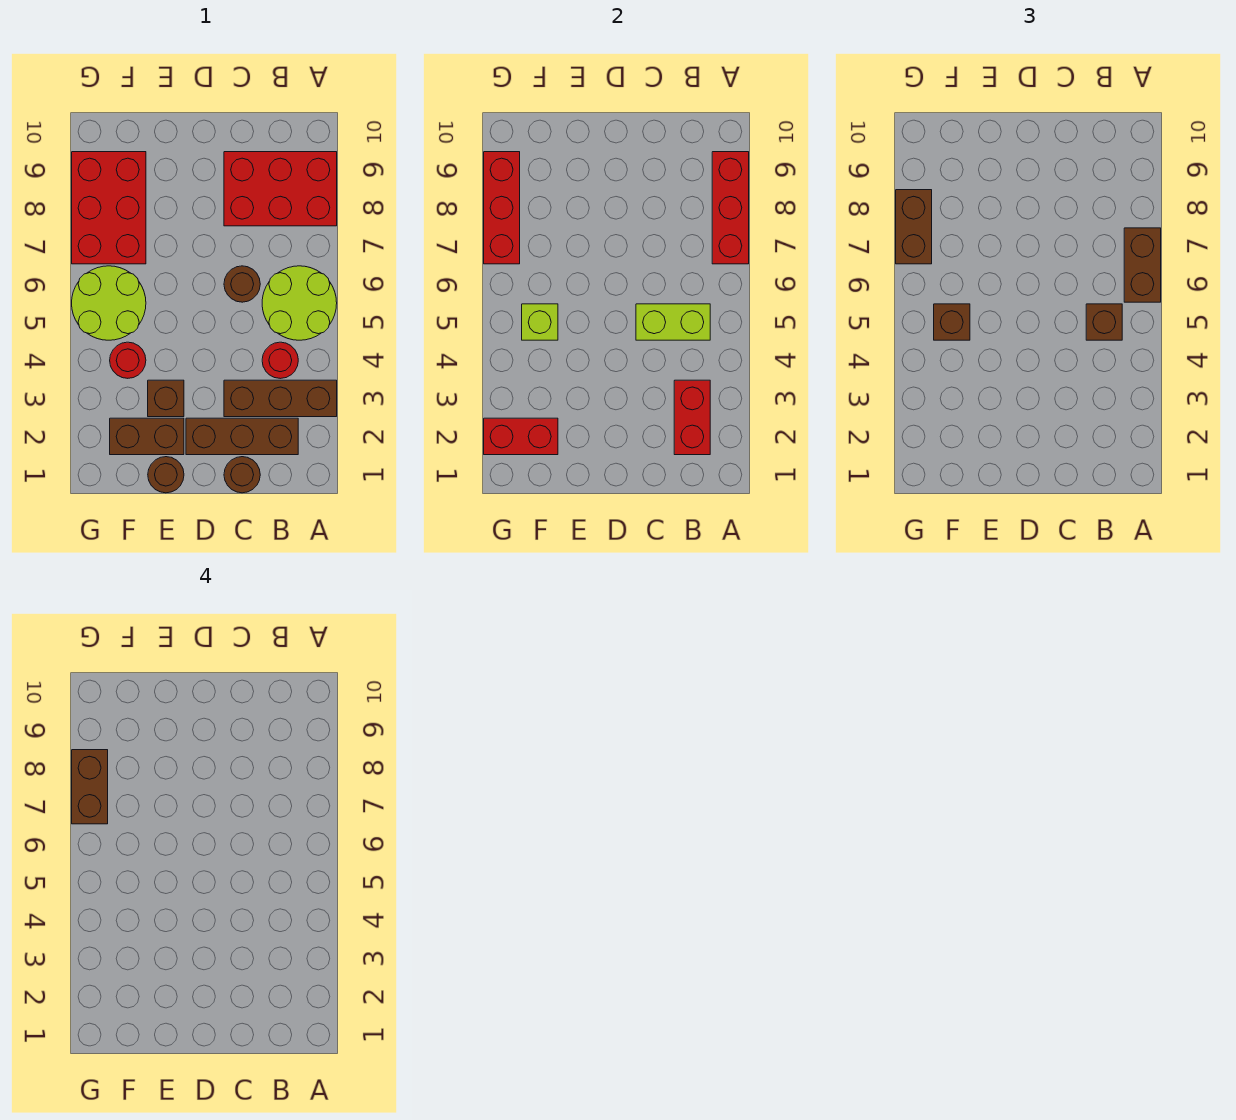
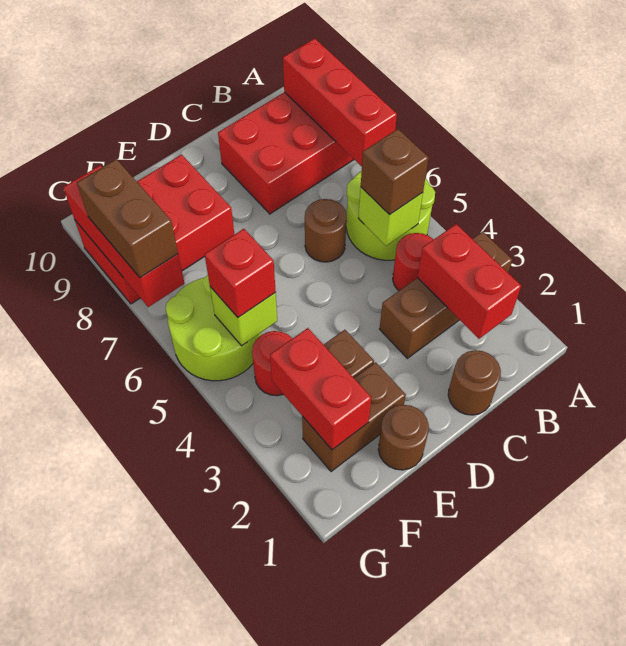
brown brick A6:A7 level 3 -> none
brown brick B2:D2 level 1 -> none
lime brick B5:C5 level 2 -> lime brick B5 level 2
red brick F2:G2 level 2 -> red brick F2:F3 level 2
brown brick F5 level 3 -> red brick F5 level 3
red brick F7:G9 level 1 -> red brick E8:G9 level 1
brown brick G7:G8 level 4 -> none

